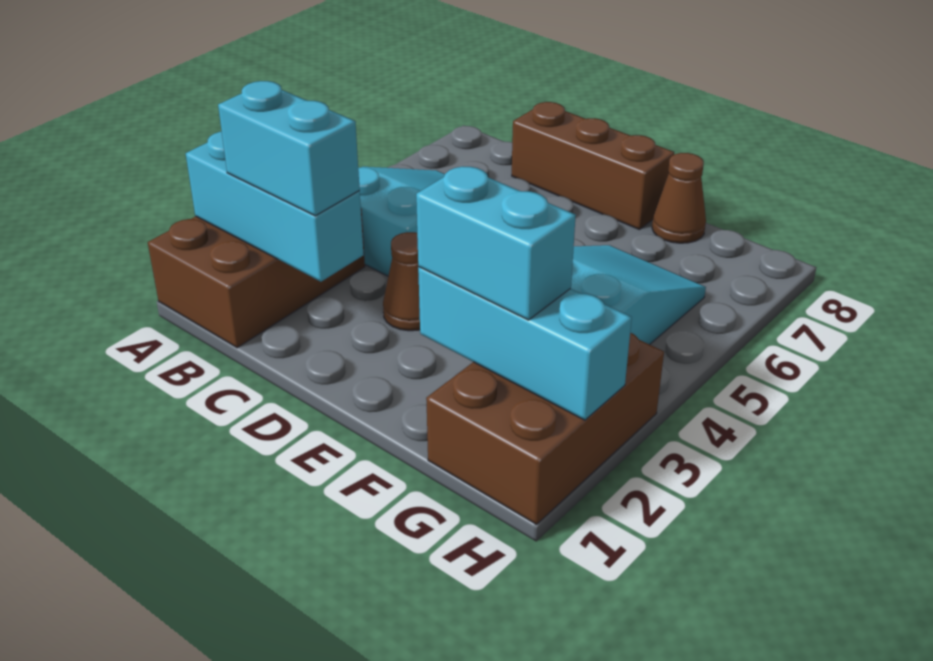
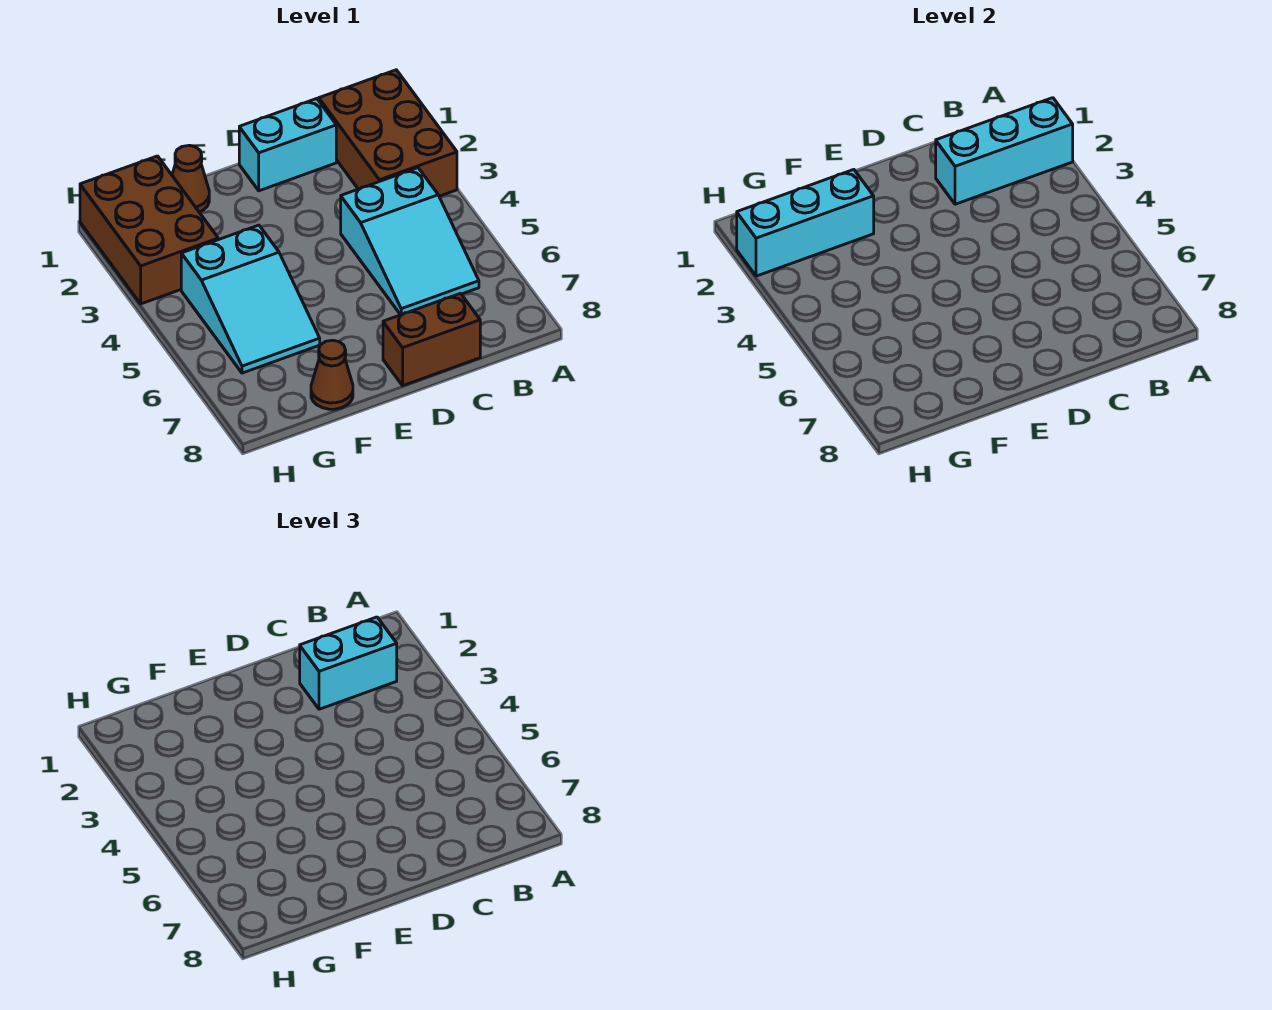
brown brick C8:E8 level 1 -> brown brick C8:D8 level 1
brown cone D3 level 1 -> brown cone F1 level 1
cyan brick F2:G2 level 3 -> cyan brick C1:D1 level 1

